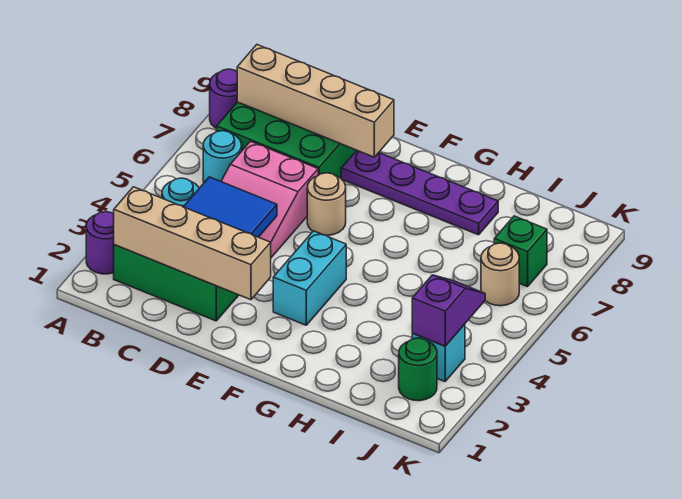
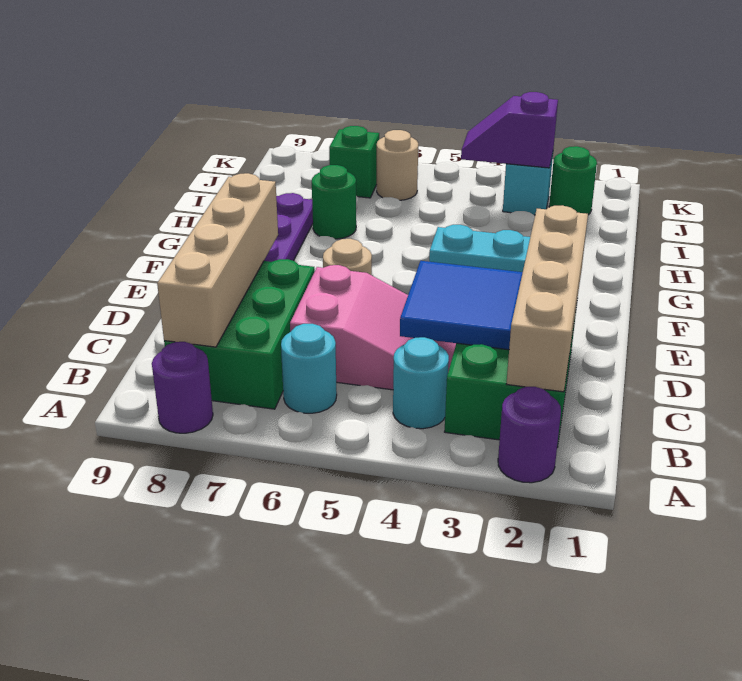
none -> green round brick H7 level 1

